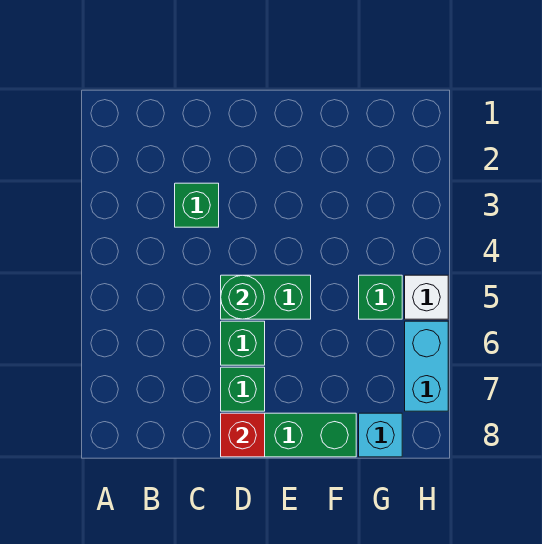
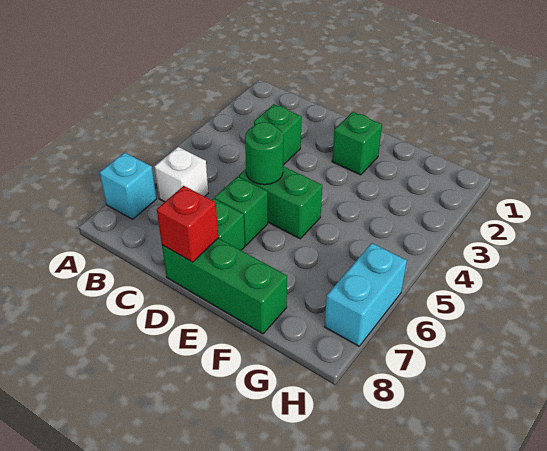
green brick G5 level 1 -> green brick E2 level 1
cyan brick G8 level 1 -> cyan brick A7 level 1
white brick H5 level 1 -> white brick B6 level 1

